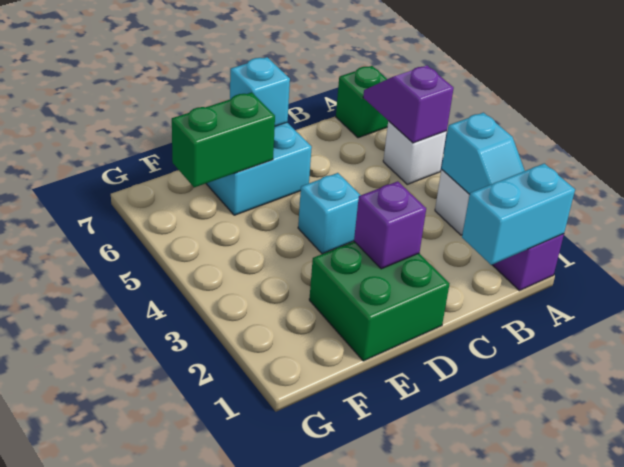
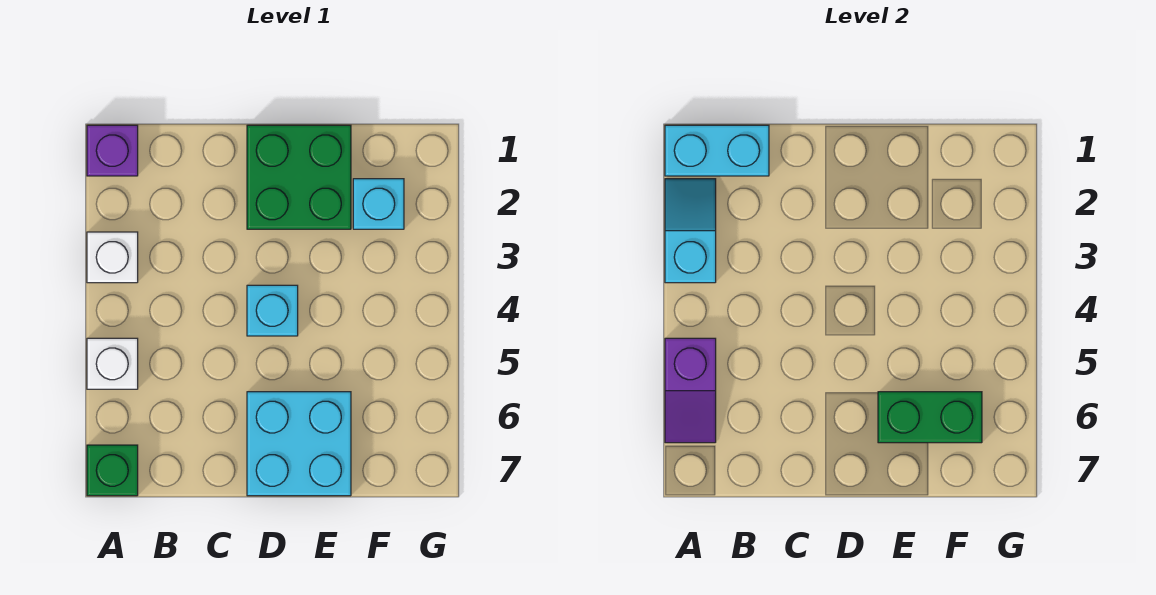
purple brick D2 level 2 -> none
cyan brick D7 level 2 -> cyan brick F2 level 1

